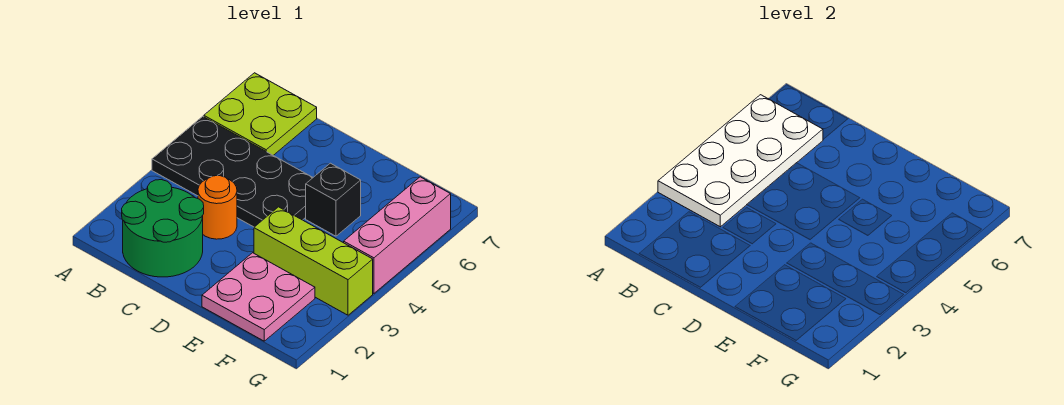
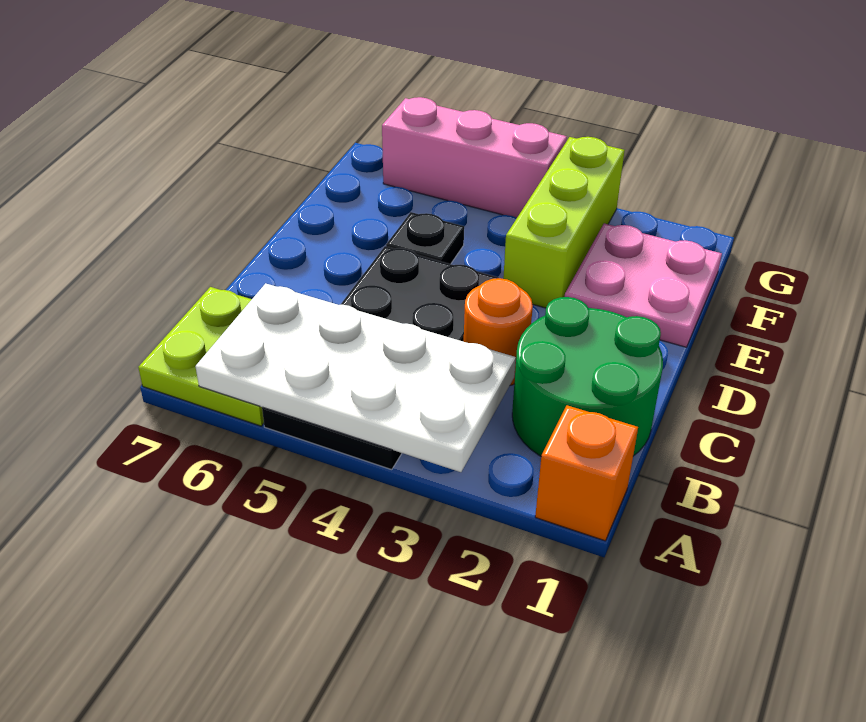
none -> orange brick A1 level 1
black brick E5 level 1 -> black plate E5 level 1

